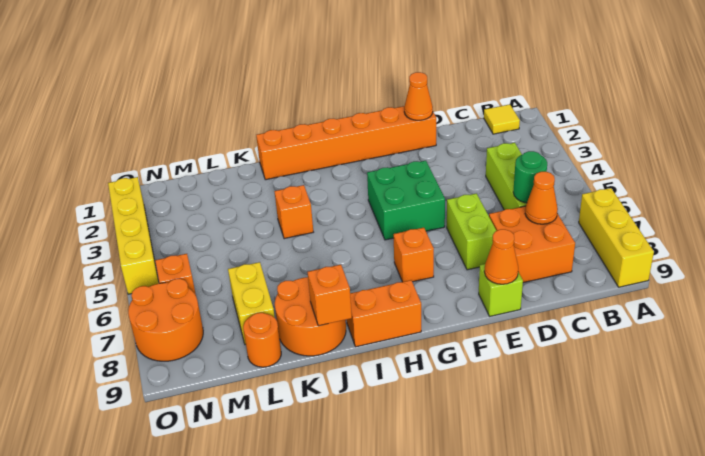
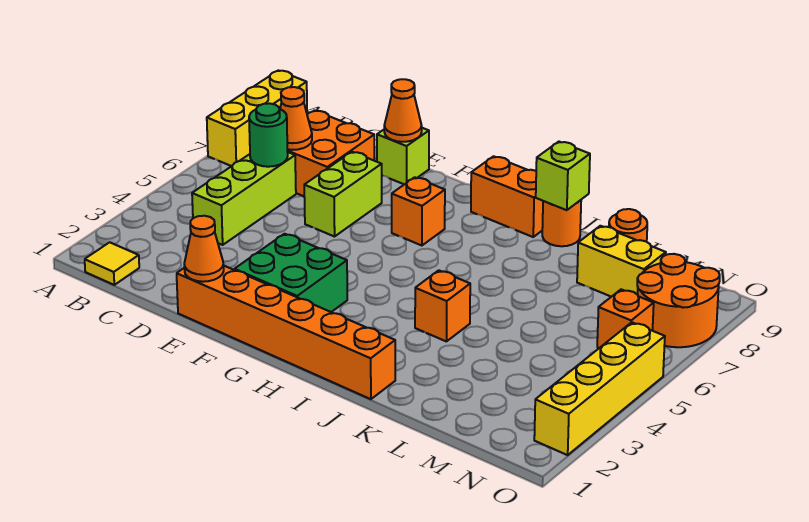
green brick F4:G5 level 1 -> green brick F2:G3 level 1
orange round brick J8:K9 level 1 -> orange round brick J9 level 1
orange brick J9 level 2 -> lime brick J9 level 2
yellow brick L7:L8 level 1 -> yellow brick L8:M8 level 1

